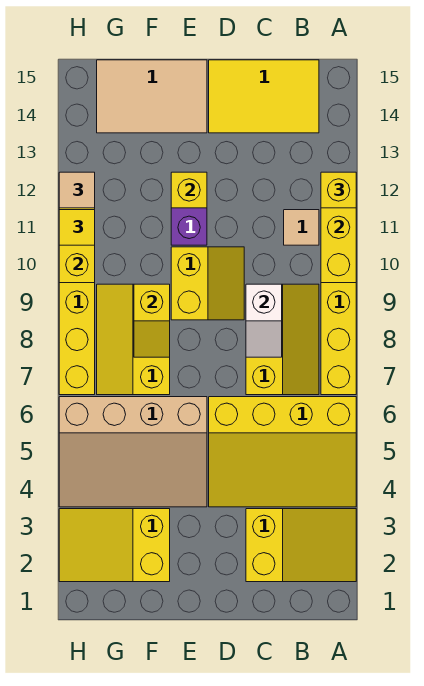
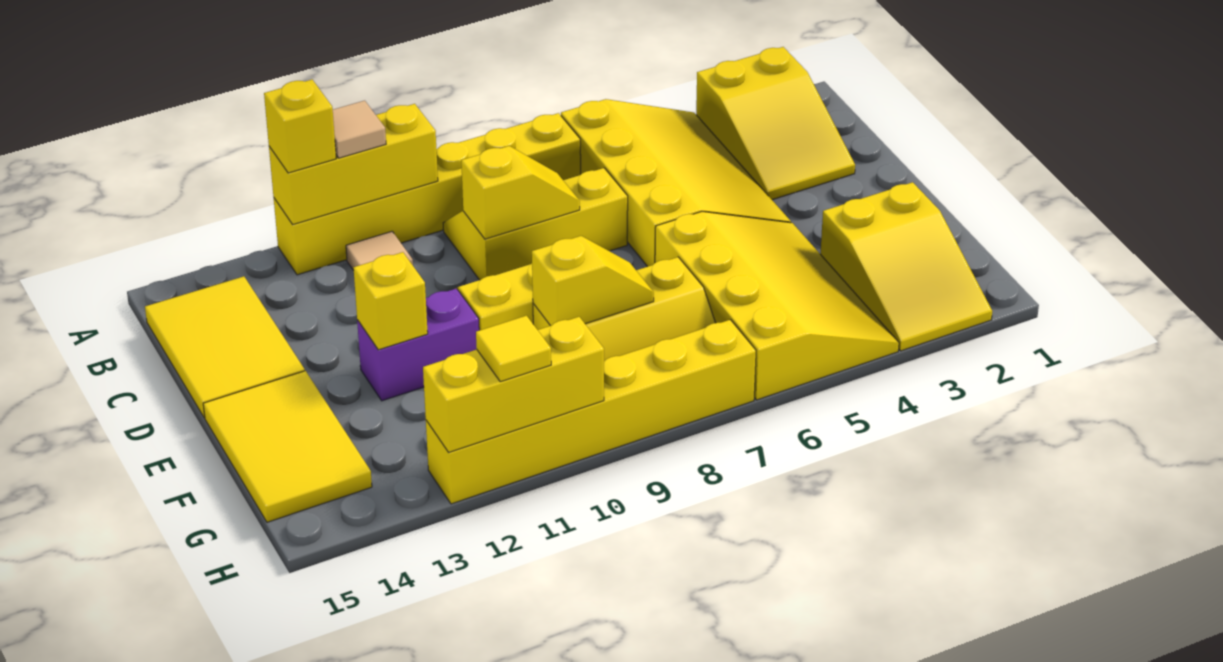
yellow slope A2:C3 level 1 top C -> yellow slope A2:C3 level 1 top A
white slope C8:C9 level 2 top 9 -> yellow slope C8:C9 level 2 top 9
tan slope E4:H6 level 1 top 6 -> yellow slope E4:H6 level 1 top 6
tan tile E14:G15 level 1 -> yellow tile E14:G15 level 1
tan tile H12 level 3 -> tan tile A11 level 3

